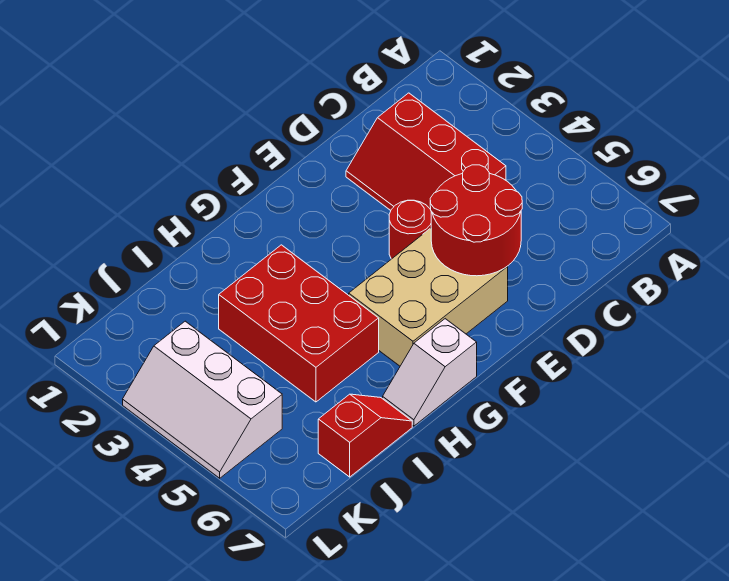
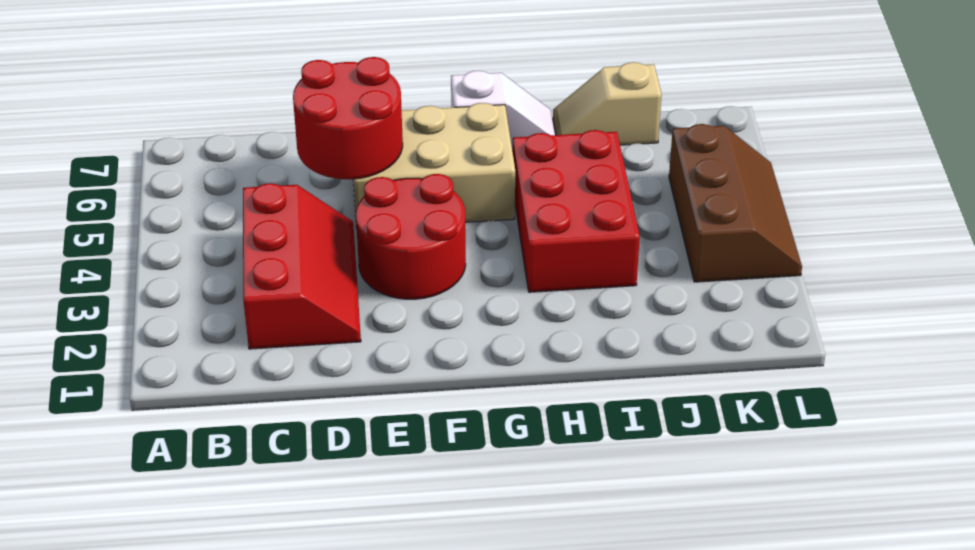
red round brick E4 level 1 -> red round brick E3:F4 level 1
red slope I7:J7 level 1 top J -> tan slope I7:J7 level 1 top J
white slope K3:L5 level 1 top K -> brown slope K3:L5 level 1 top K

